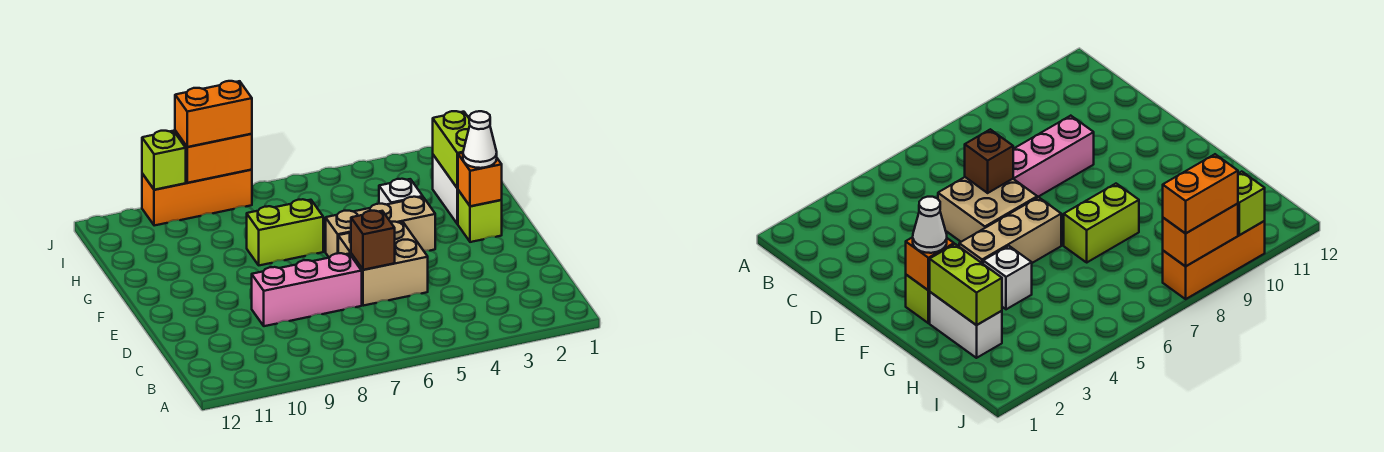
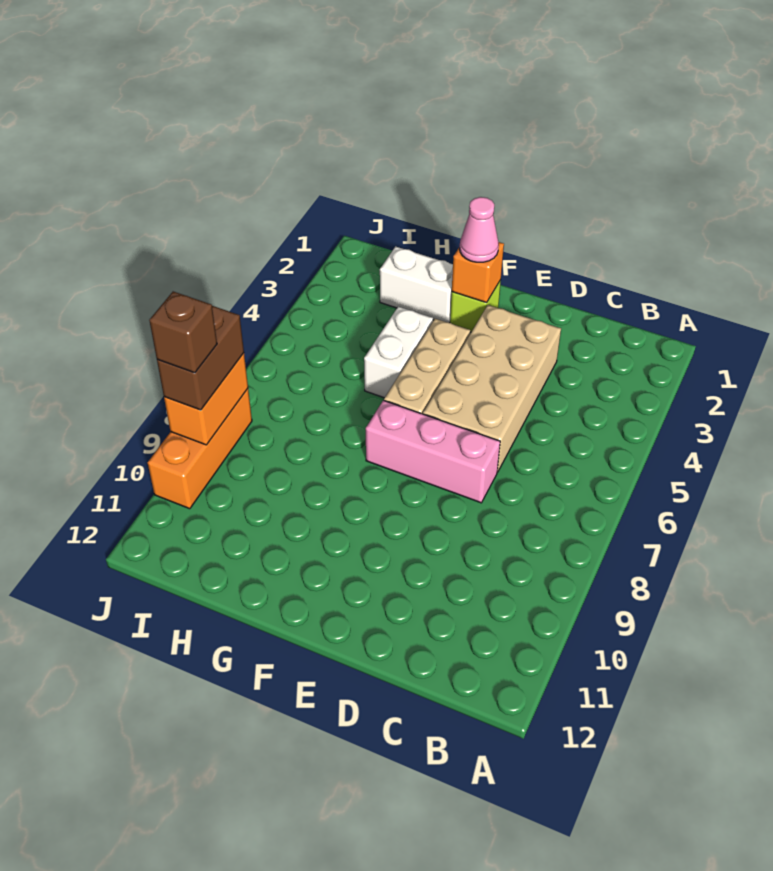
tan brick D5:E6 level 1 -> tan brick D3:E6 level 1
brown brick D6 level 2 -> brown brick J9 level 4
pink brick D7:D9 level 1 -> pink brick D7:F7 level 1
white cone F2 level 3 -> pink cone F2 level 3
lime brick G2:H2 level 2 -> none
white brick G4 level 1 -> white brick G4:G5 level 1
lime brick G7:G8 level 1 -> none
orange brick J8:J9 level 3 -> brown brick J8:J9 level 3
lime brick J10 level 2 -> none

